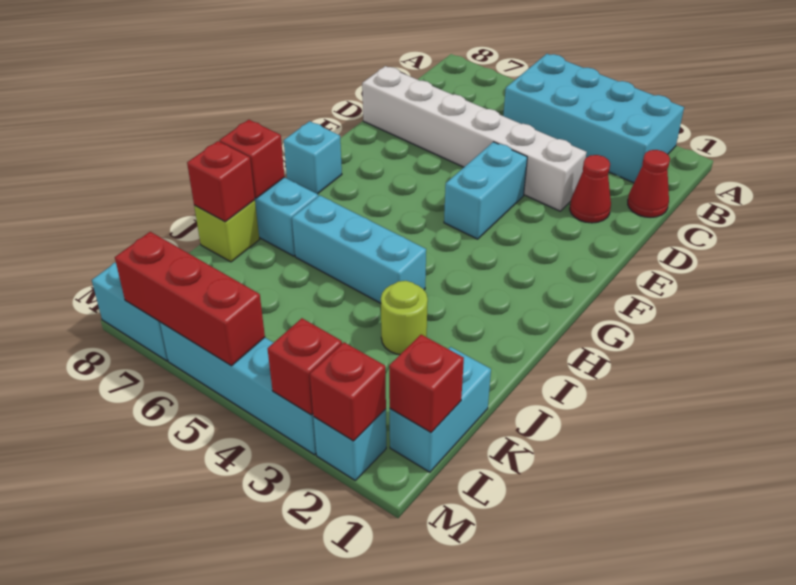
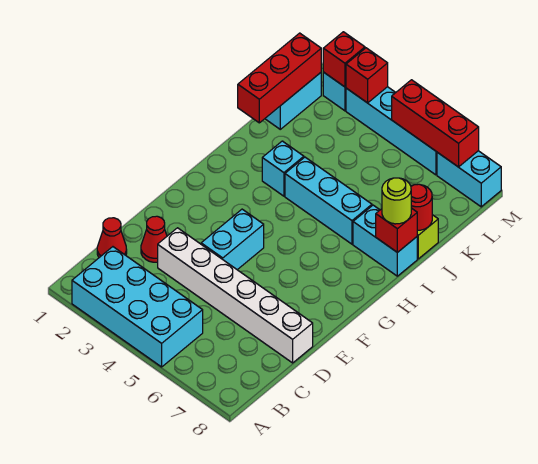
cyan brick G8 level 1 -> cyan brick I3 level 1
lime round brick J3 level 1 -> lime round brick I8 level 3
red brick J8 level 2 -> red round brick J8 level 2
red brick L1 level 2 -> red brick J1:L1 level 2

